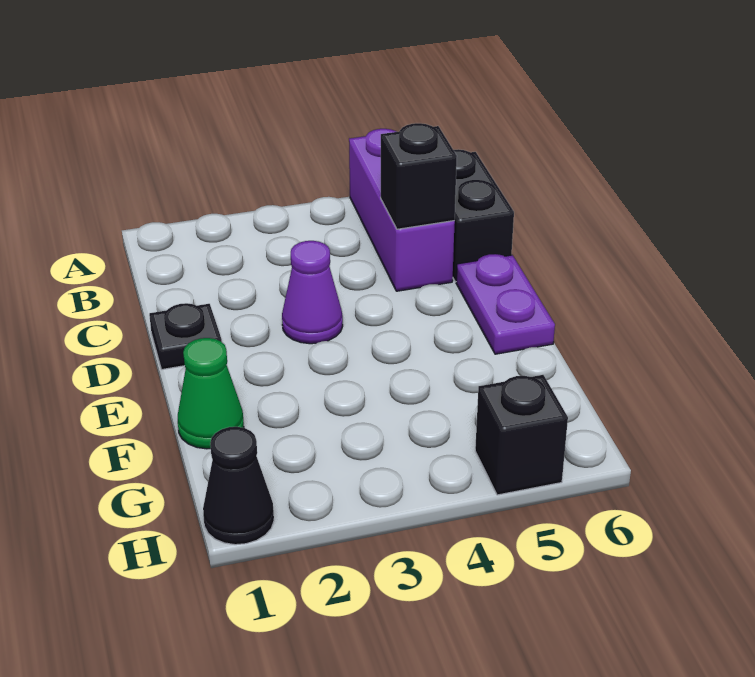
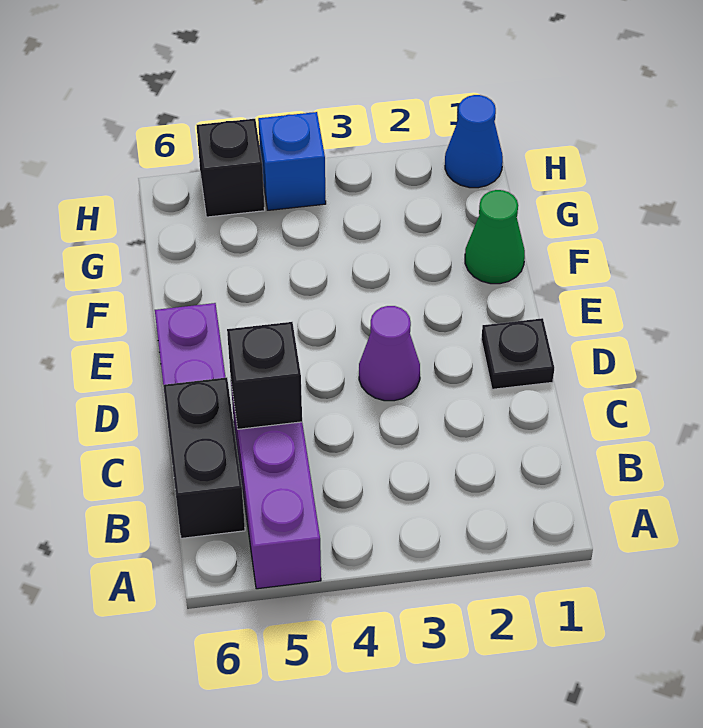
black cone H1 level 1 -> blue cone H1 level 1
none -> blue brick H4 level 1

